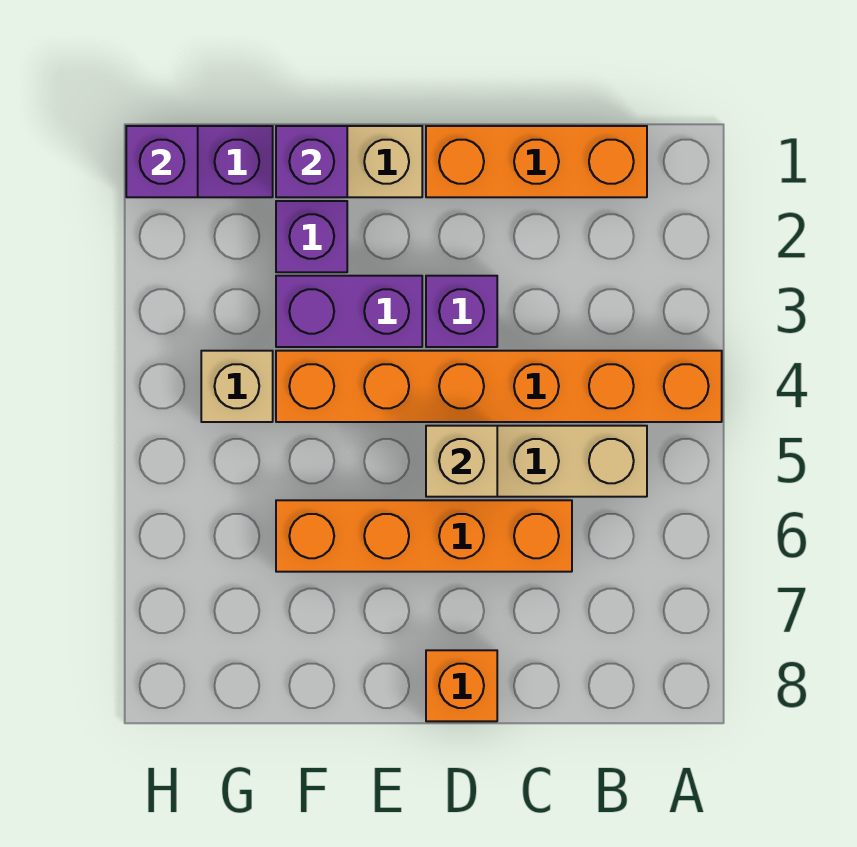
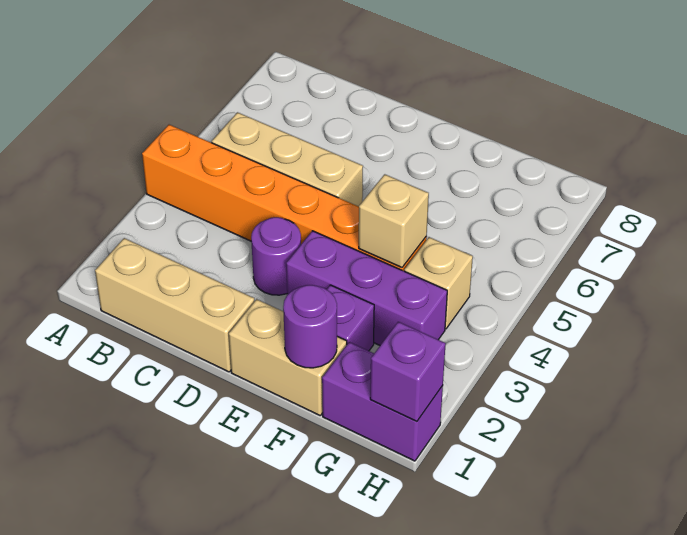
orange brick B1:D1 level 1 -> tan brick B1:D1 level 1
orange brick C6:F6 level 1 -> none
purple brick D3 level 1 -> purple round brick D3 level 1
tan brick D5 level 2 -> tan brick F4 level 2
orange brick D8 level 1 -> none
purple brick E3:F3 level 1 -> purple brick E3:G3 level 1
purple brick F1 level 2 -> purple round brick F1 level 2

